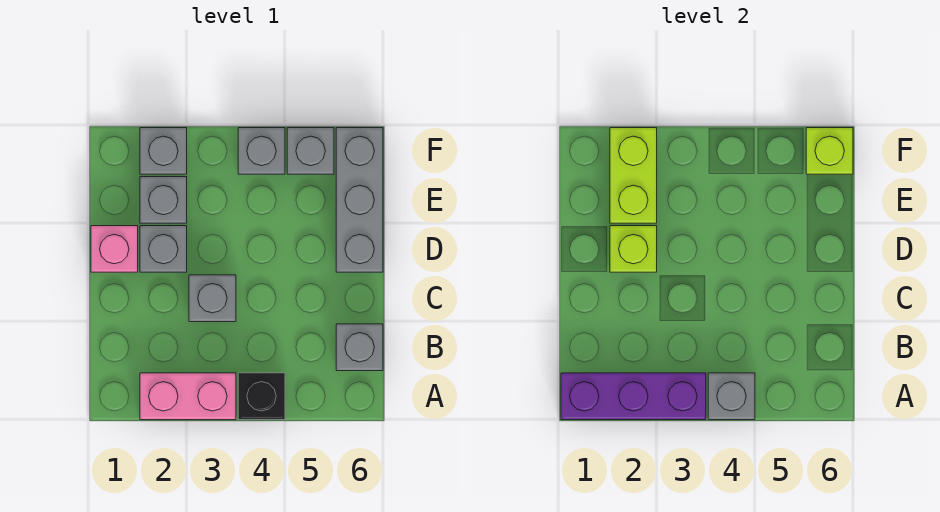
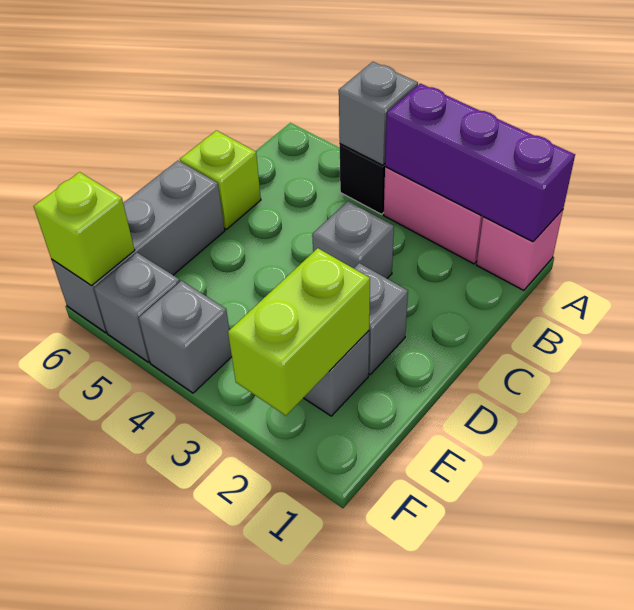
grey brick B6 level 1 -> none
pink brick D1 level 1 -> pink brick A1 level 1
lime brick D2 level 2 -> lime brick C6 level 1
grey brick F2 level 1 -> none

